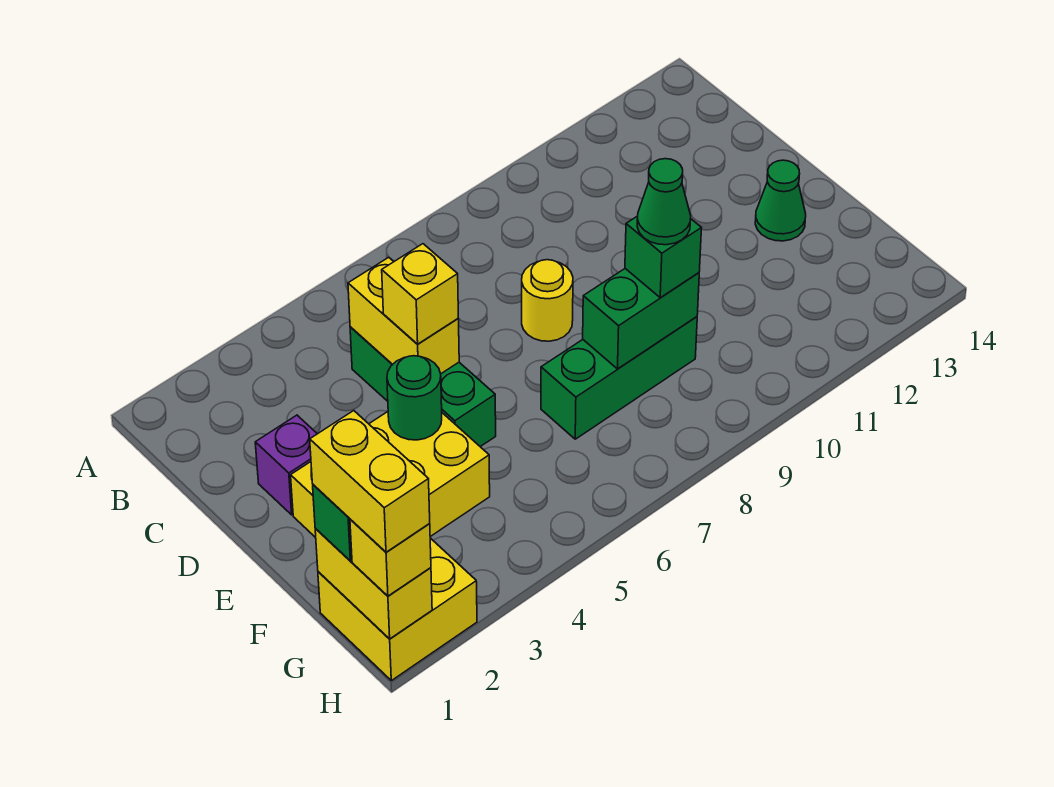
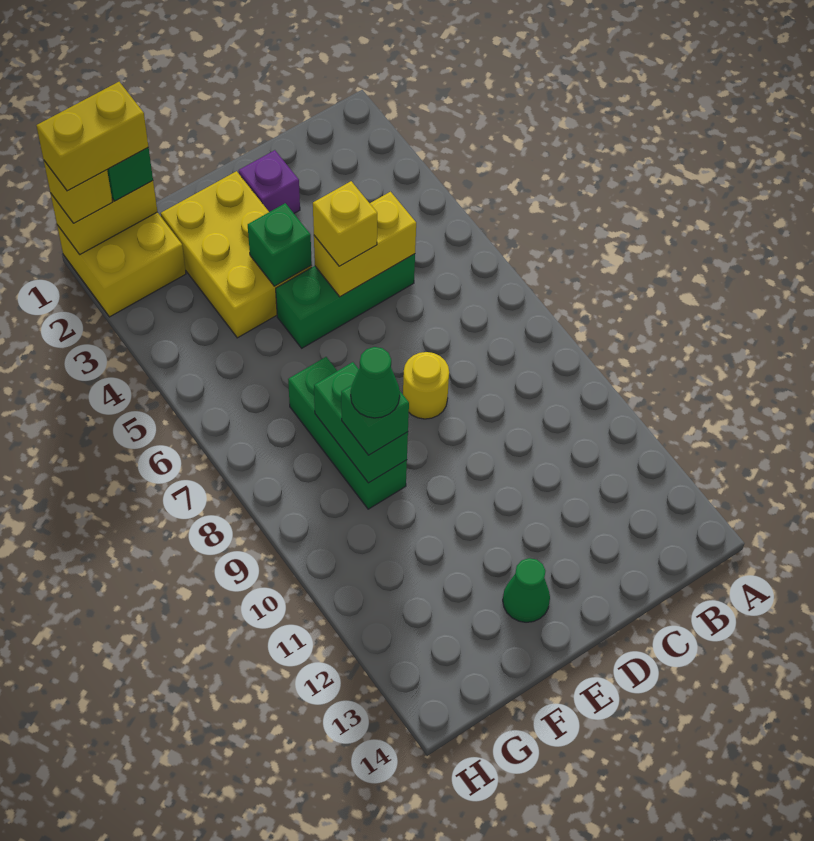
green round brick E4 level 2 -> green brick E4 level 2

